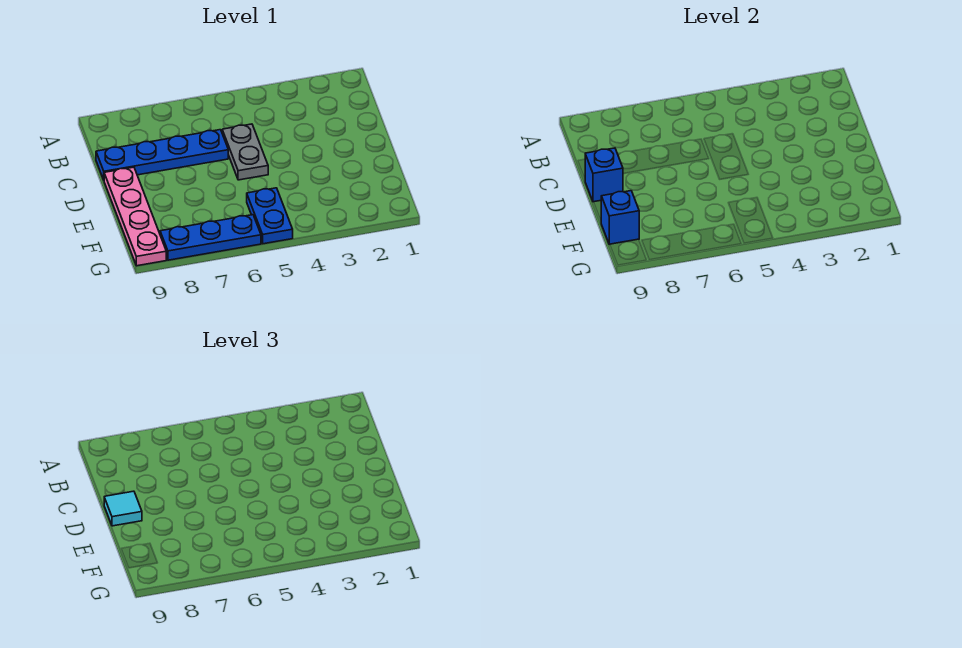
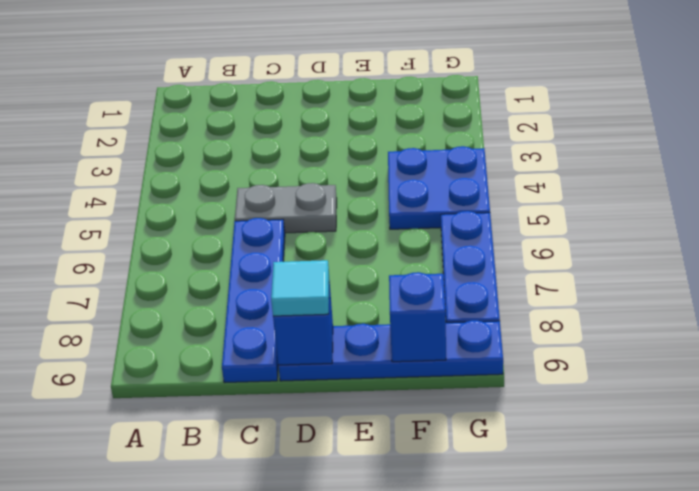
pink plate D9:G9 level 1 -> blue plate D9:G9 level 1
blue plate F5:G5 level 1 -> blue plate F4:G5 level 1

